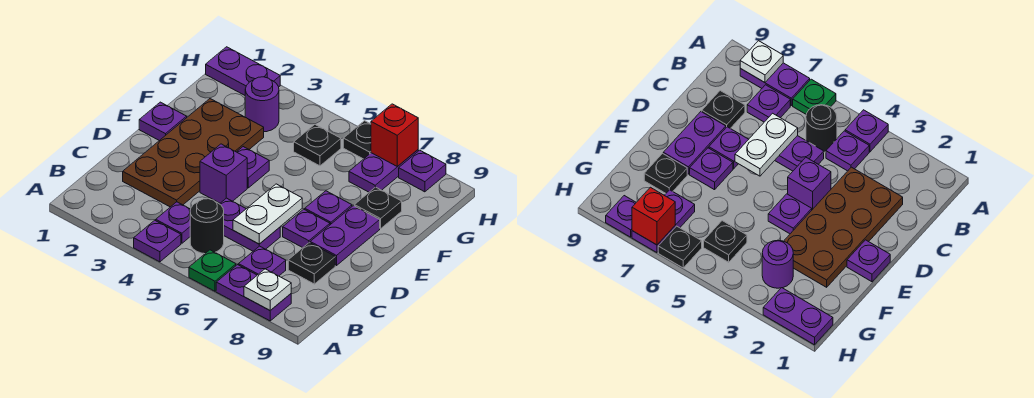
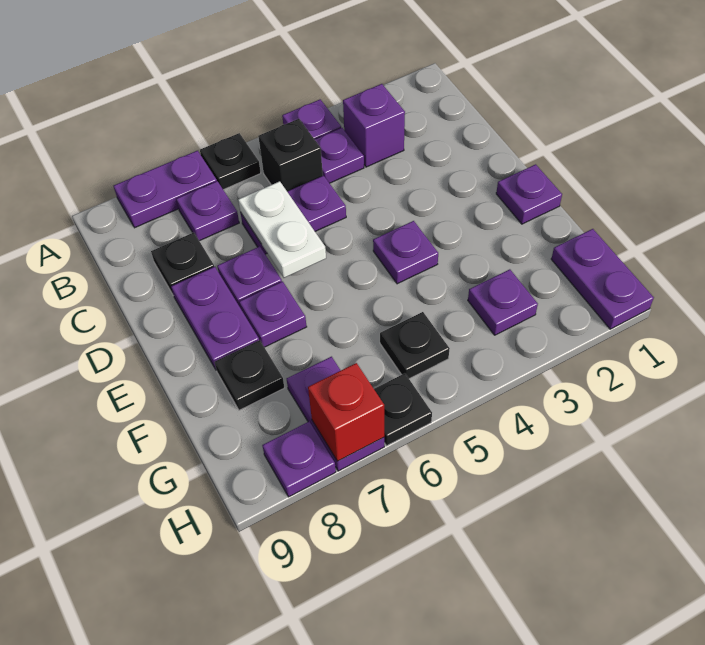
green plate A6 level 1 -> black plate A6 level 1
white plate A8 level 2 -> none
black round brick B5 level 1 -> black brick B5 level 1
brown plate C2:F3 level 1 -> none
purple brick D4 level 1 -> purple brick B3 level 1
purple round brick G3 level 1 -> purple plate G3 level 1
purple plate H1:H2 level 1 -> purple plate G1:H1 level 1

